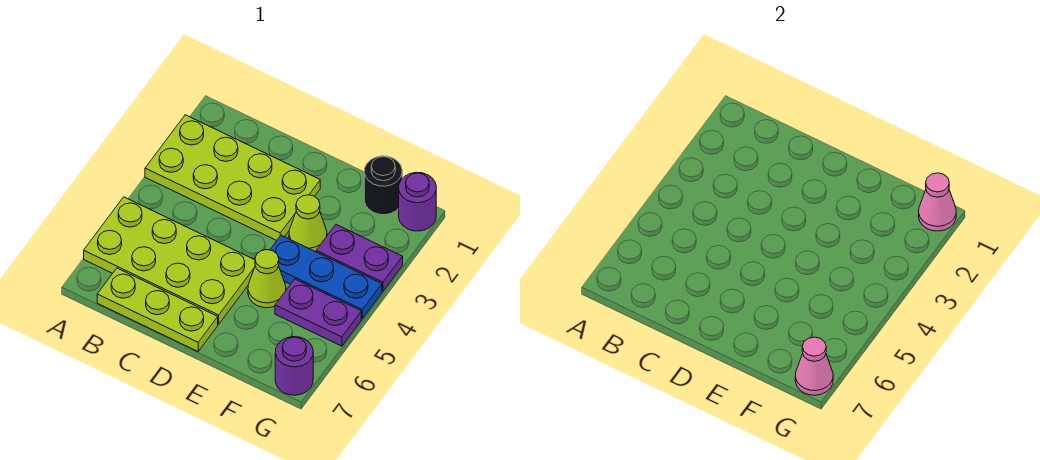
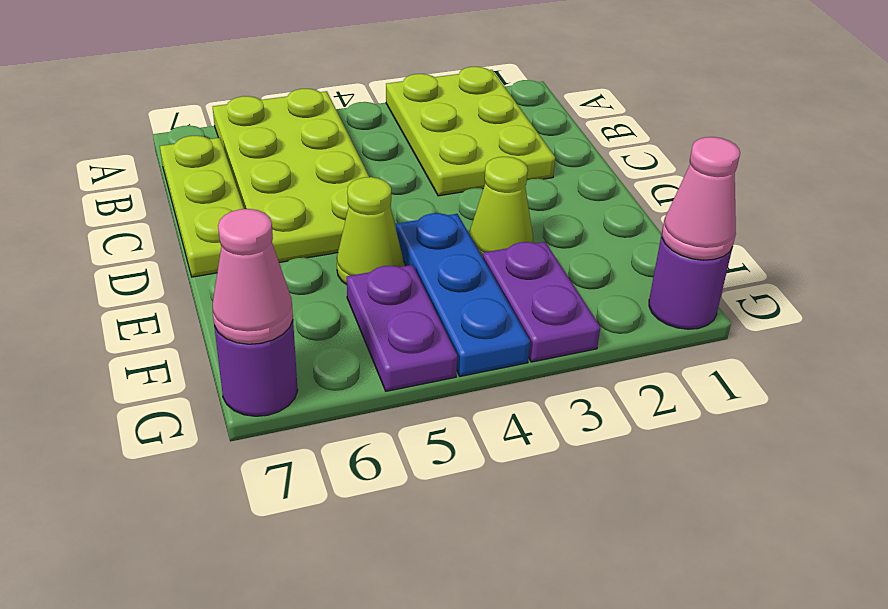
lime plate A2:D3 level 1 -> lime plate A2:C3 level 1
black round brick F1 level 1 -> none

